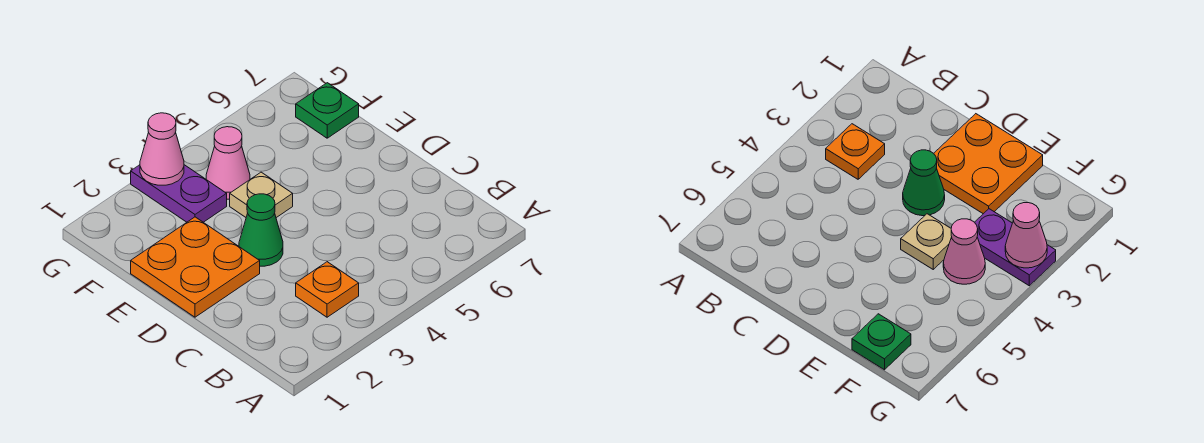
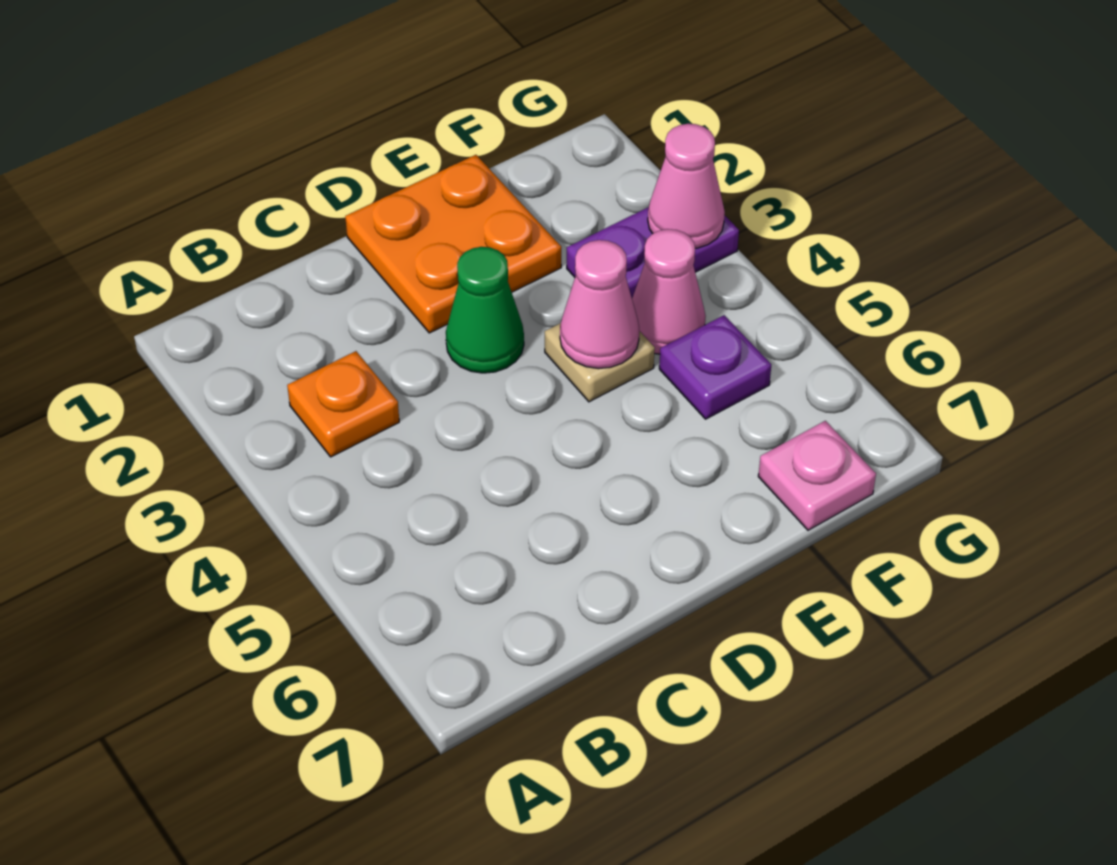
none -> pink cone E4 level 2
none -> purple plate F5 level 1
green plate F7 level 1 -> pink plate F7 level 1

